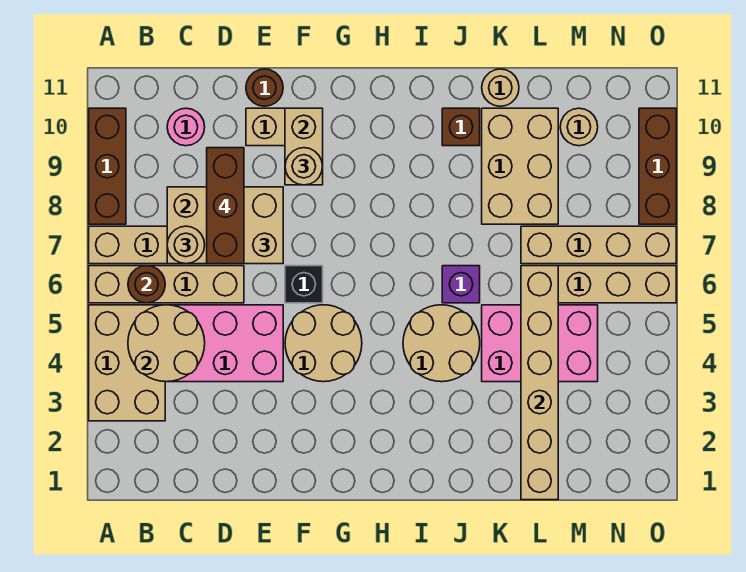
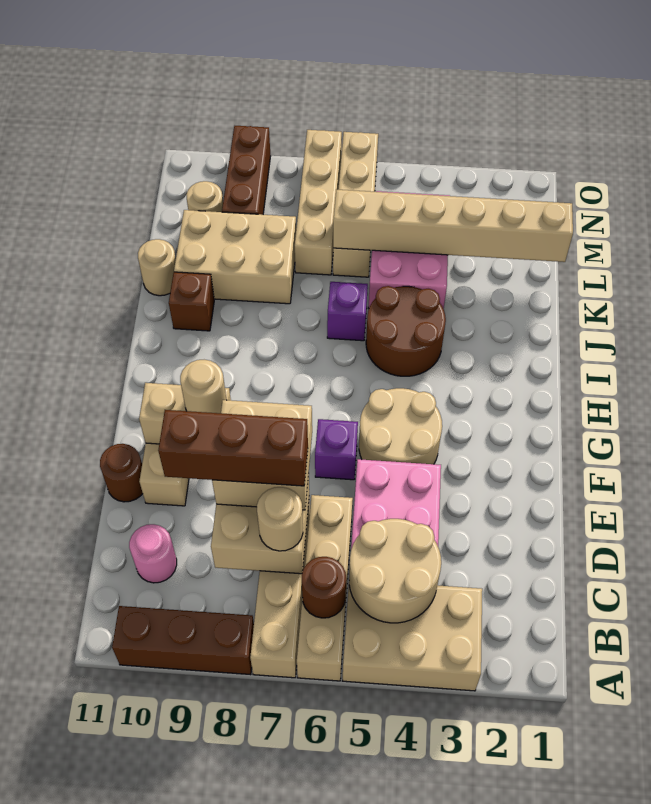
black brick F6 level 1 -> purple brick F6 level 1
tan round brick I4:J5 level 1 -> brown round brick I4:J5 level 1
brown brick O8:O10 level 1 -> brown brick M9:O9 level 1

